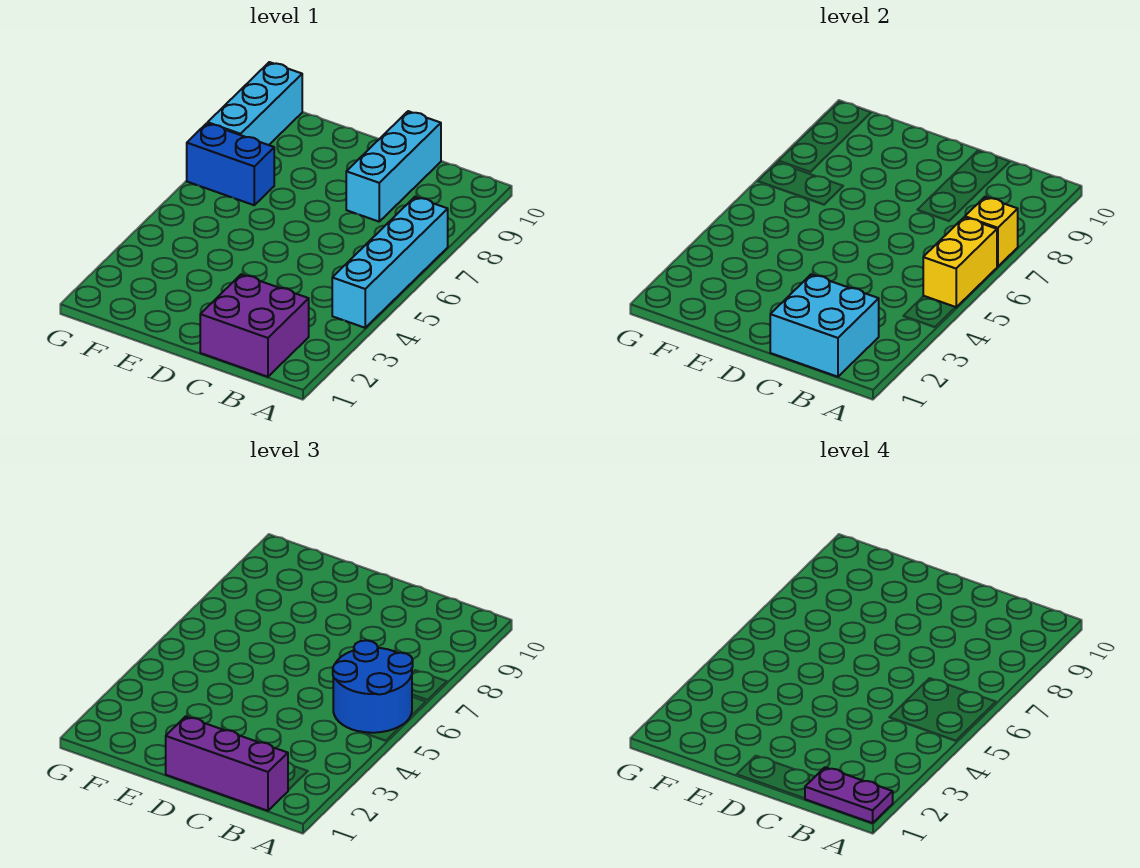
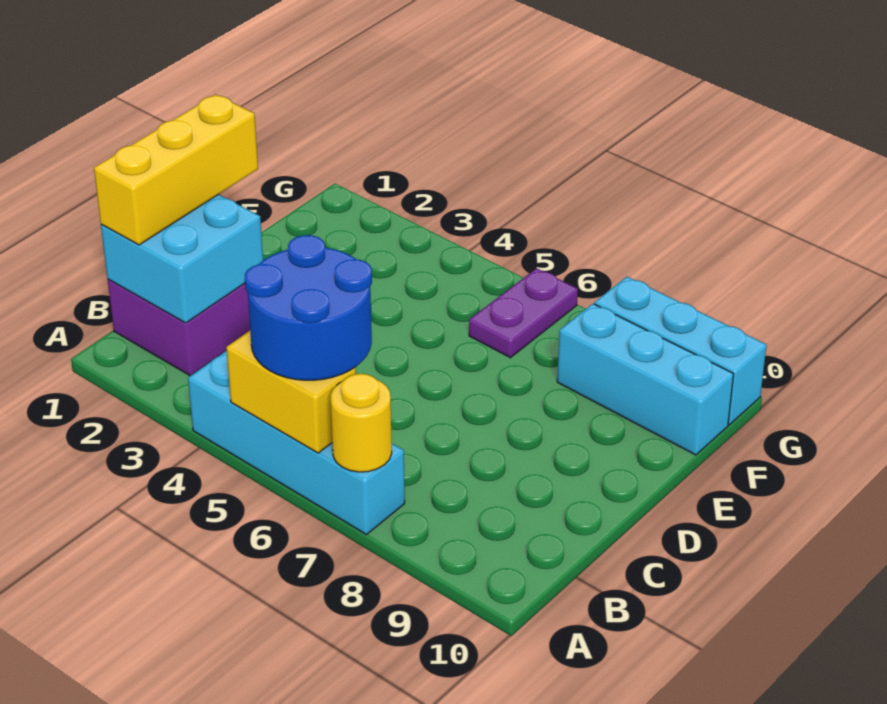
purple plate A1:B1 level 4 -> purple plate F6:G6 level 1
yellow brick A7 level 2 -> yellow round brick A7 level 2
purple brick B1:D1 level 3 -> yellow brick B1:D1 level 3
cyan brick C8:C10 level 1 -> cyan brick F8:F10 level 1
blue brick F7:G7 level 1 -> none

